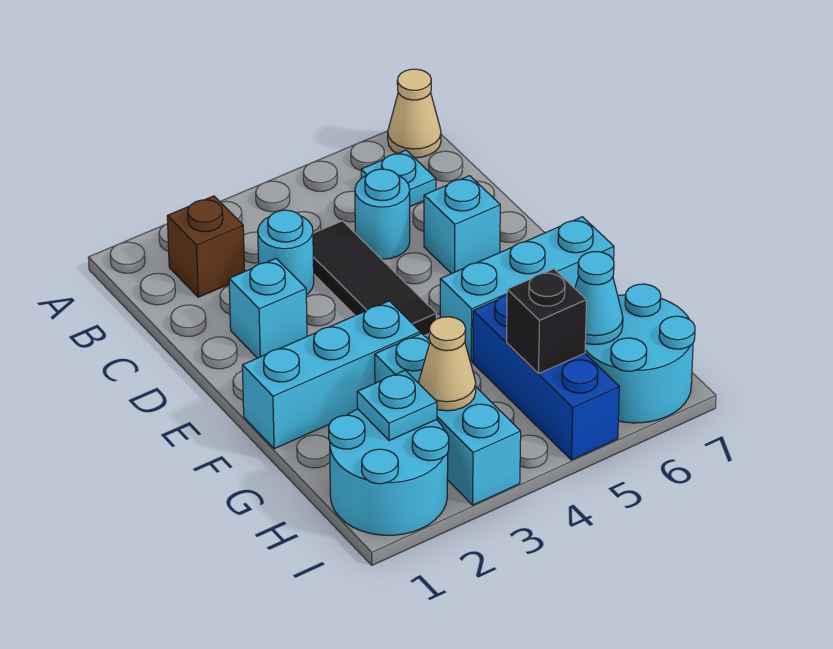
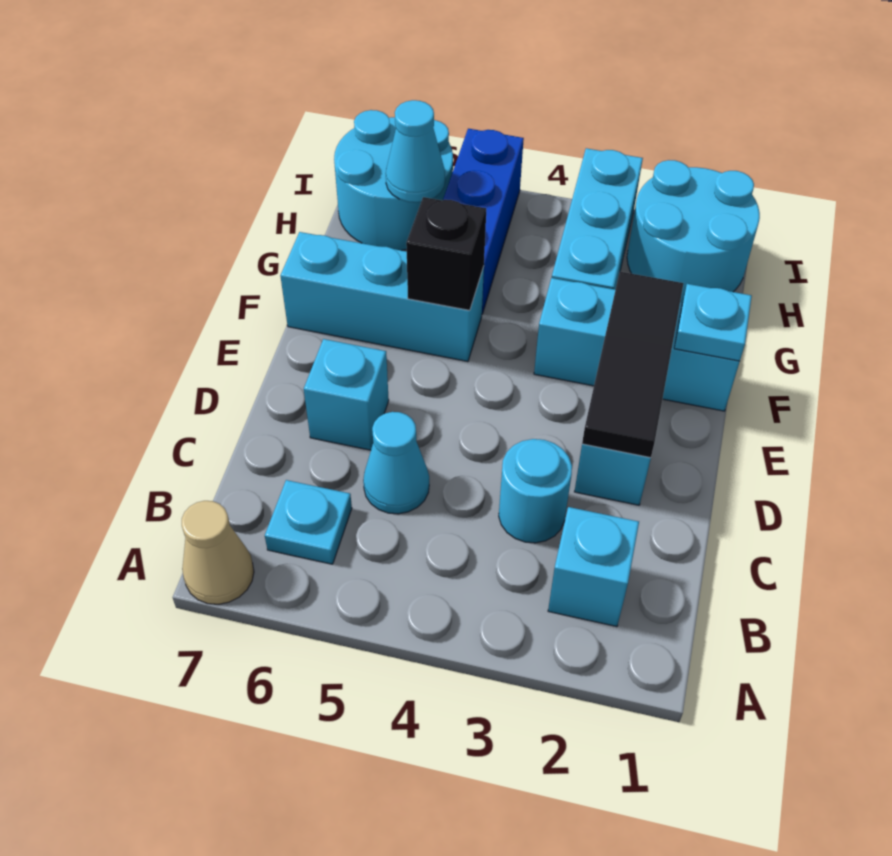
brown brick B2 level 1 -> cyan brick B2 level 1
black tile C4:E4 level 1 -> black tile D2:F2 level 2
cyan round brick C5 level 1 -> cyan cone C5 level 1
cyan plate H2 level 2 -> cyan plate F1 level 2
tan cone H3 level 2 -> none
black brick H5 level 2 -> black brick F5 level 2

